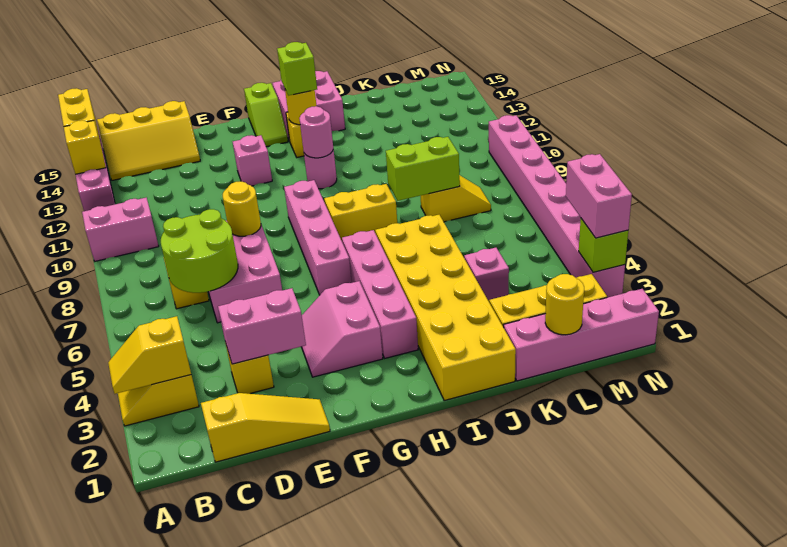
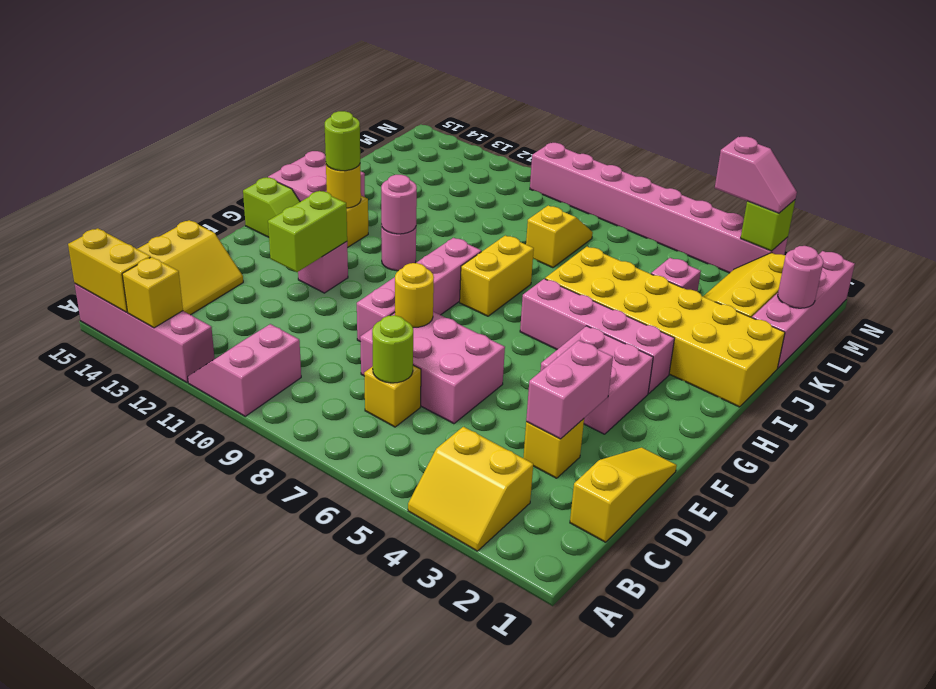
yellow slope A3:B3 level 2 top B -> none
lime round brick C6:D7 level 2 -> lime round brick C7 level 2
pink slope F3:G4 level 1 top G -> pink brick F3:G4 level 1
pink brick G6:G9 level 1 -> pink brick E9:H9 level 1
lime brick H13 level 3 -> lime round brick H13 level 3
lime brick J8:K8 level 2 -> lime brick E12:F12 level 2
yellow round brick L1 level 2 -> pink round brick L1 level 2
pink brick N3:N4 level 3 -> pink slope N3:N4 level 3 top 4

